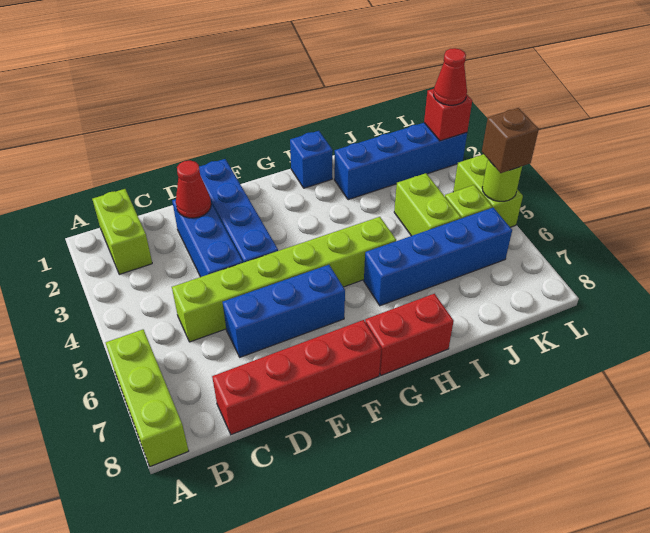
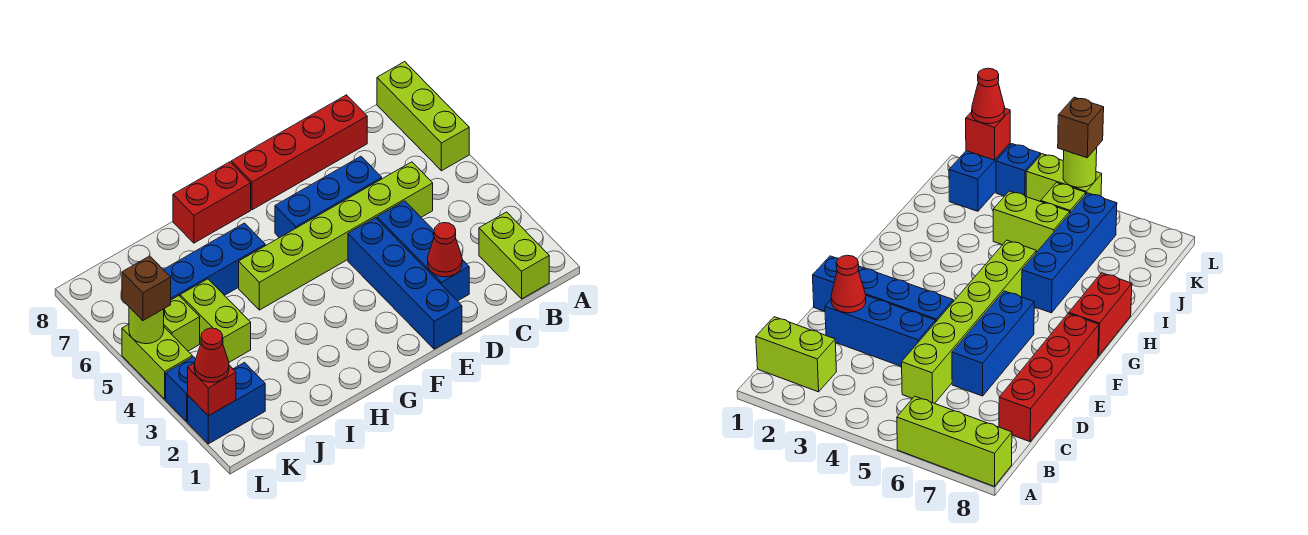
blue brick H1 level 1 -> blue brick L3 level 1
blue brick I2:L2 level 1 -> blue brick K2:L2 level 1

